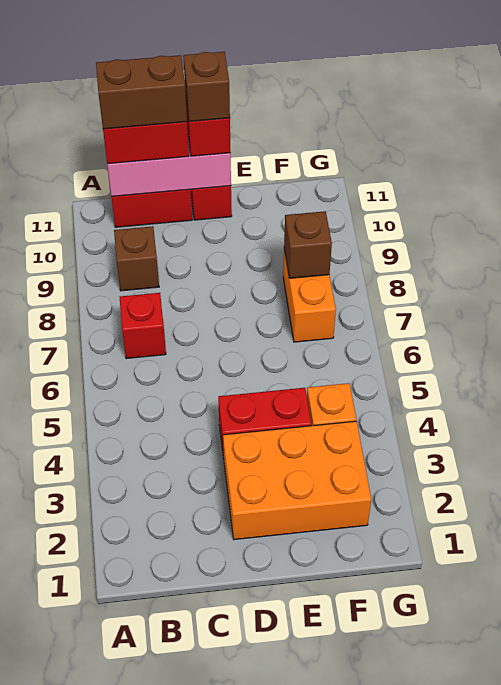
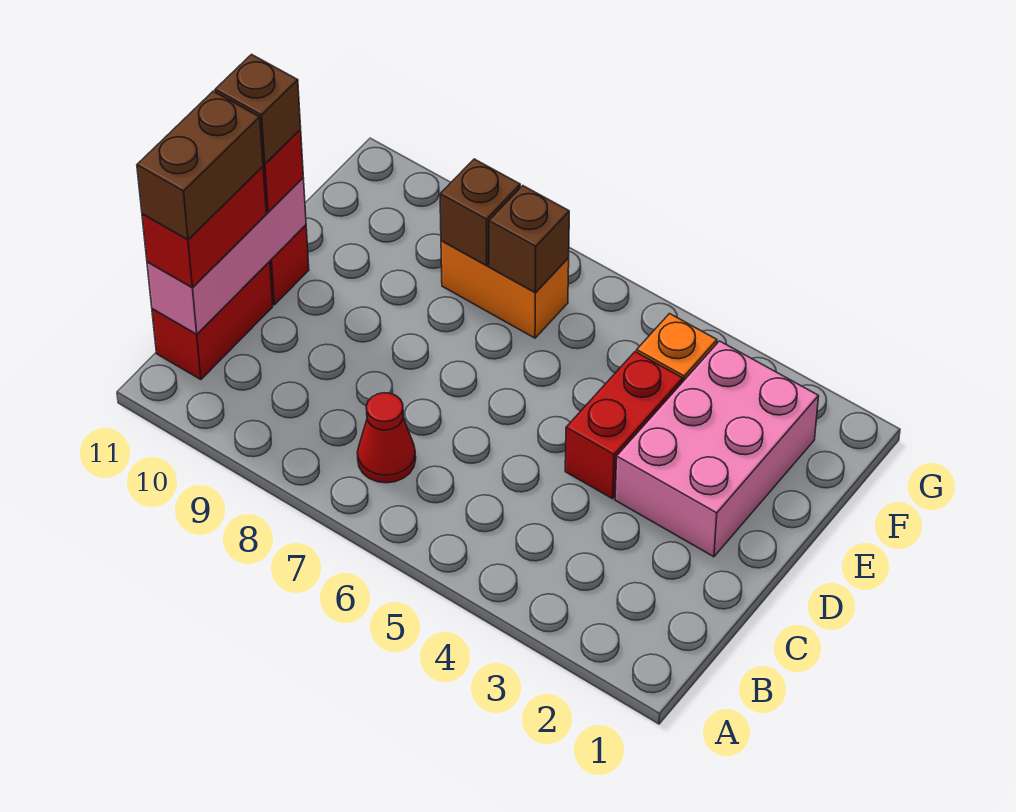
red brick B7 level 1 -> red cone B7 level 1
brown brick B9 level 1 -> brown brick F7 level 2
orange brick D2:F3 level 1 -> pink brick D2:F3 level 1

